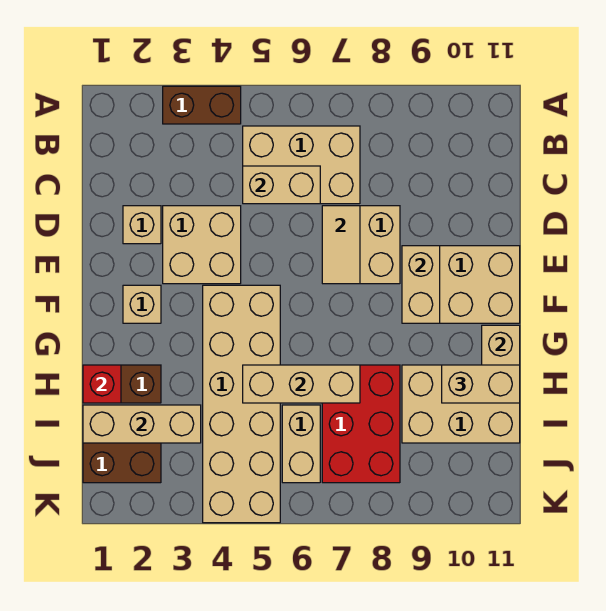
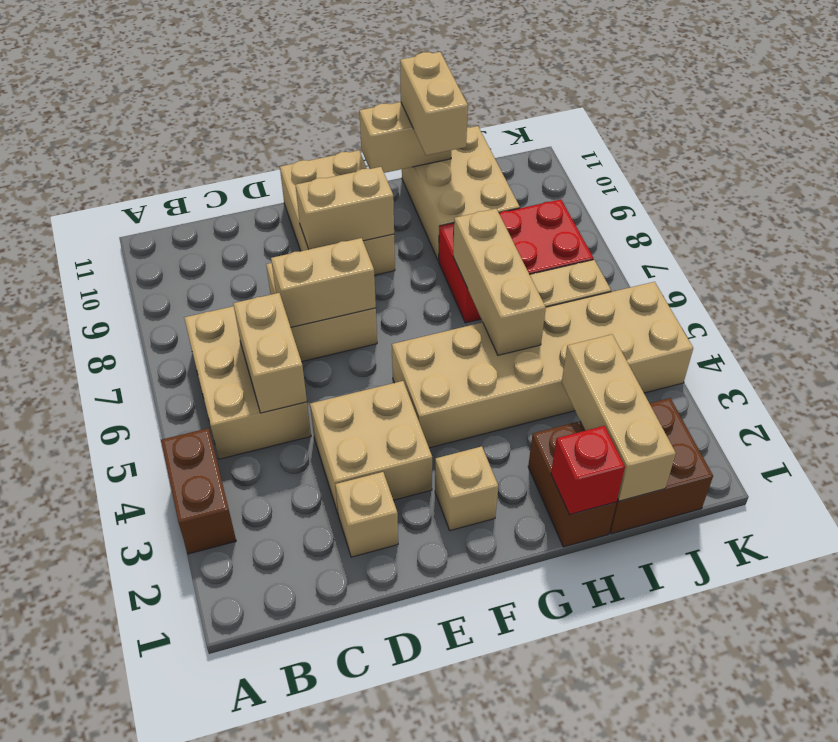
tan tile D7:E7 level 2 -> tan brick D7:E7 level 2

